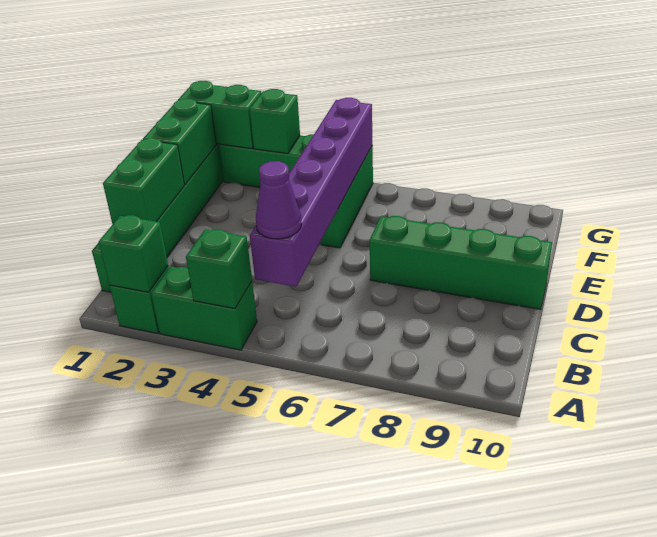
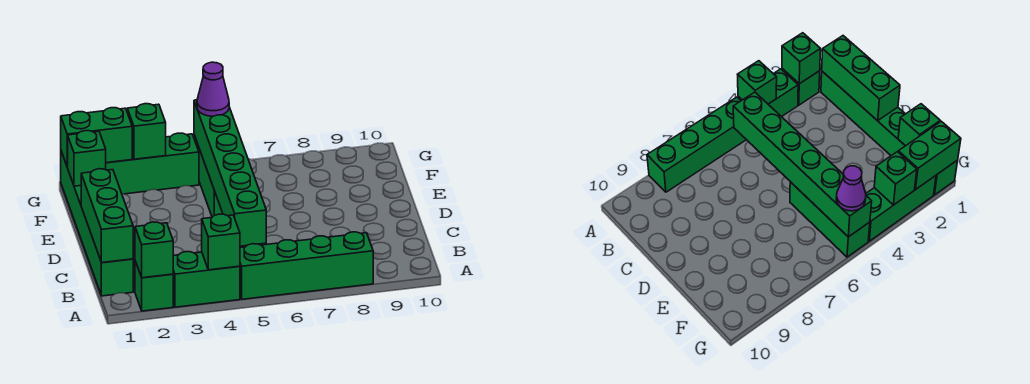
purple brick B5:G5 level 2 -> green brick B5:G5 level 2
purple cone B5 level 3 -> purple cone G5 level 3
green brick C1:D1 level 2 -> green brick B1:D1 level 2
green brick D7:D10 level 1 -> green brick A5:A8 level 1
green brick E1:F1 level 2 -> green brick F1 level 2

